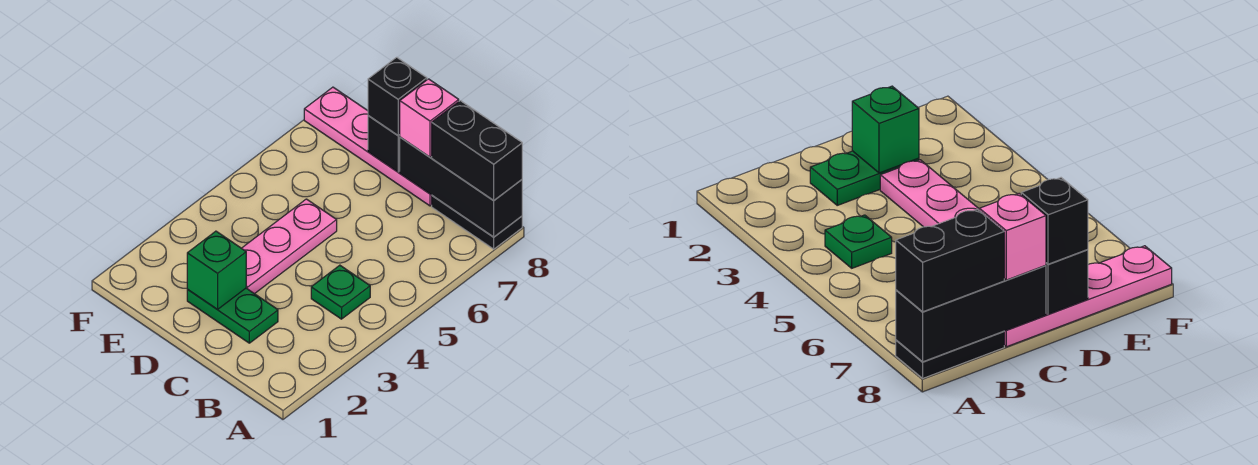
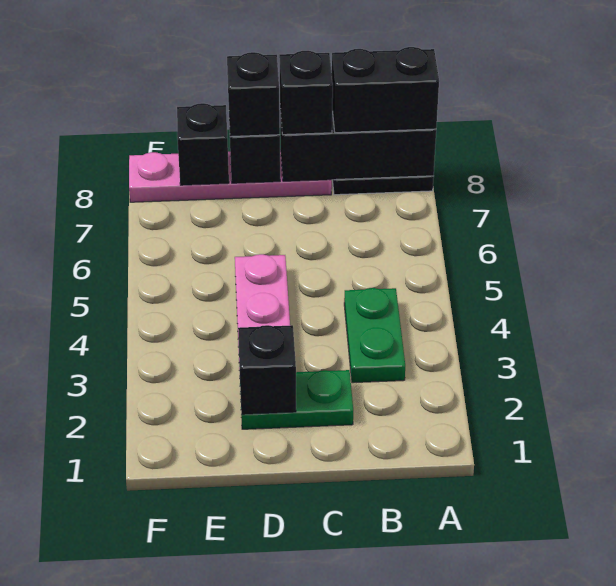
green plate B4 level 1 -> green plate B3:B4 level 1
pink brick C8 level 3 -> black brick C8 level 3
green brick D2 level 2 -> black brick D2 level 2
none -> black brick E8 level 2

